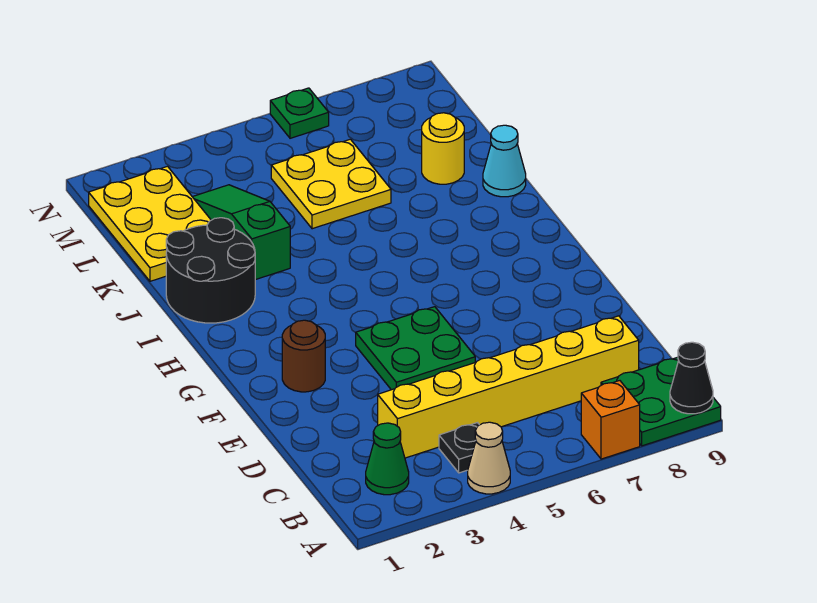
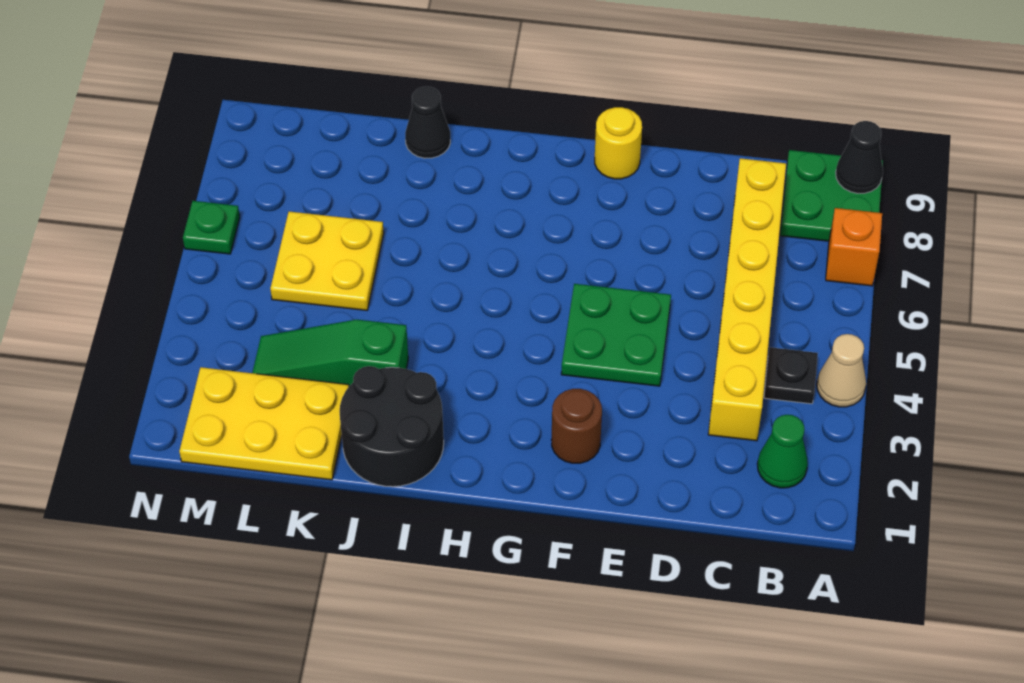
cyan cone J9 level 1 -> black cone J9 level 1
yellow round brick K8 level 1 -> yellow round brick F9 level 1

